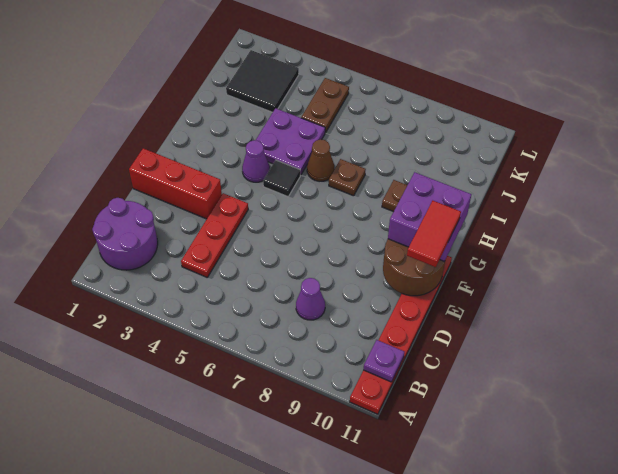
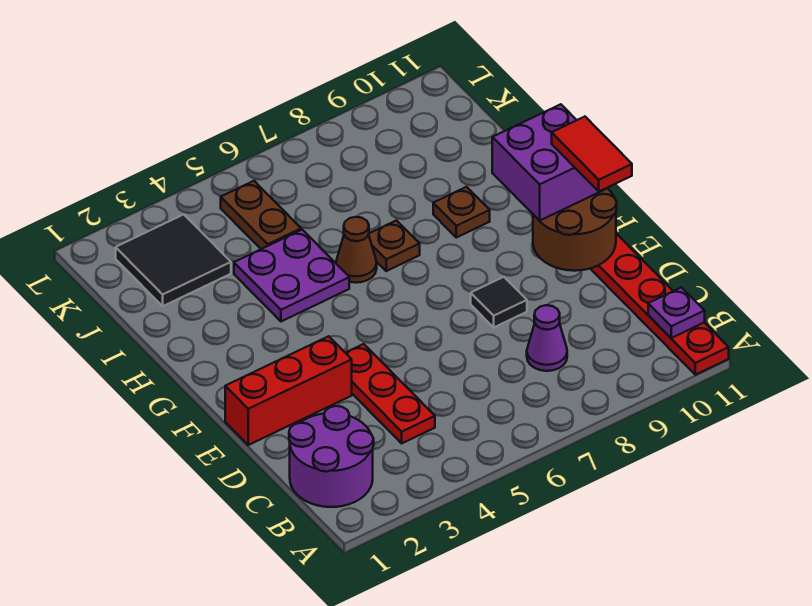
purple cone G4 level 1 -> none
black tile G5 level 1 -> black tile E8 level 1

